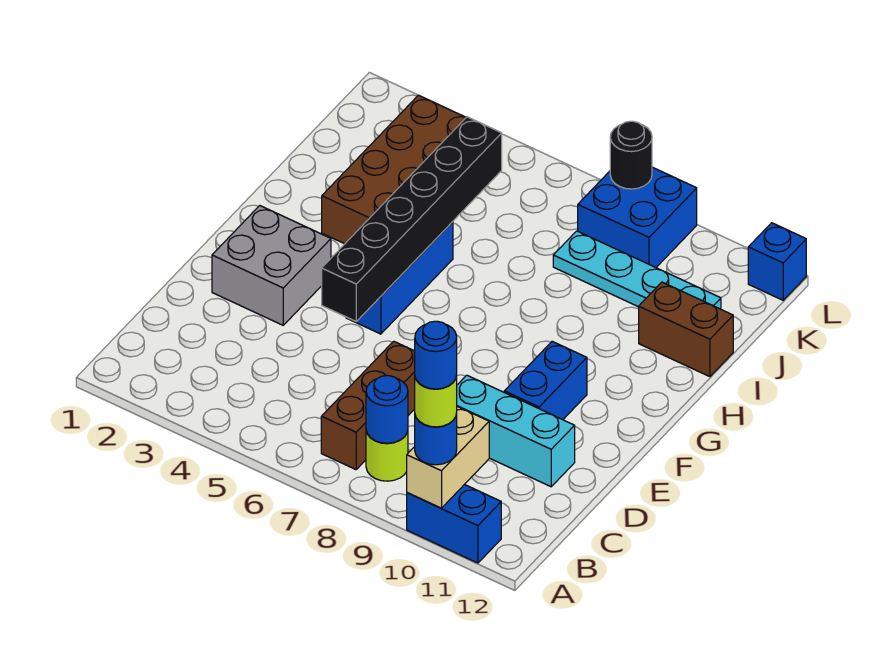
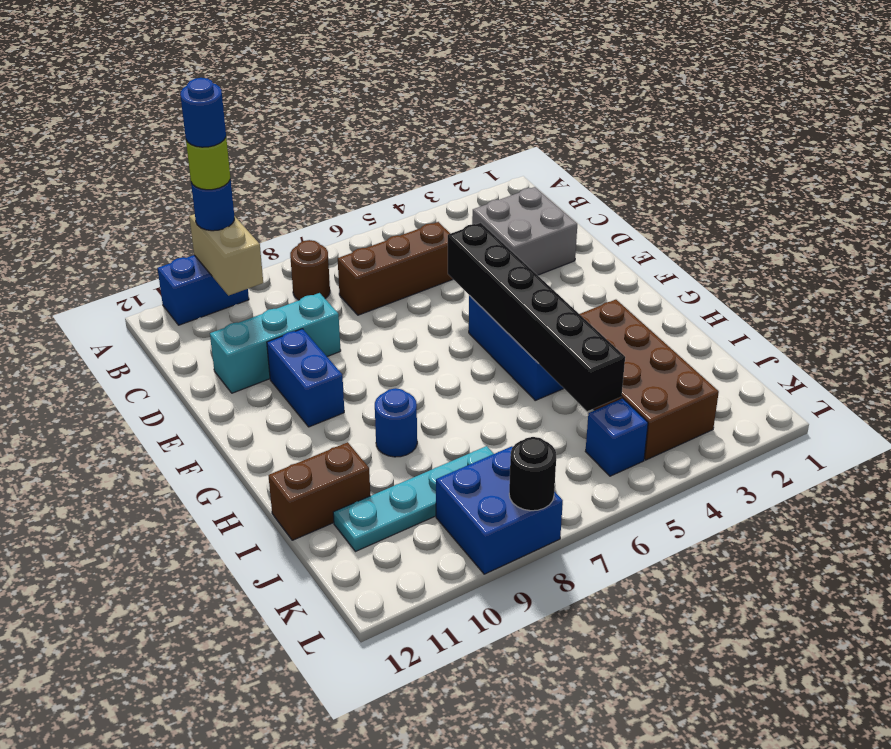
brown brick B7:D7 level 1 -> brown brick C5:C7 level 1
lime round brick B8 level 1 -> brown round brick B8 level 1
blue round brick B8 level 2 -> blue round brick H9 level 1
grey brick E2:F3 level 1 -> grey brick C2:D3 level 1
blue brick L12 level 1 -> blue brick K5 level 1

